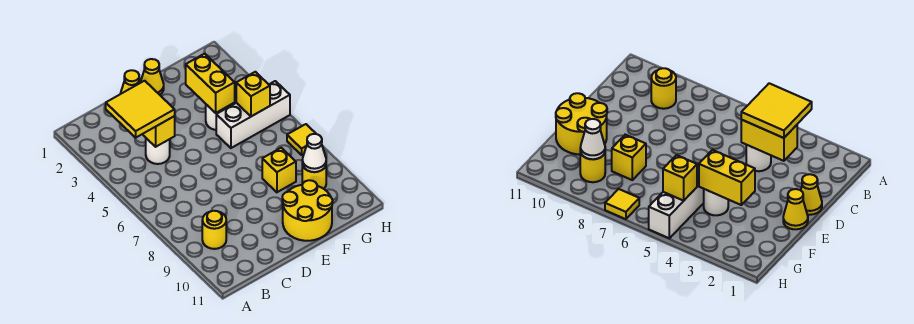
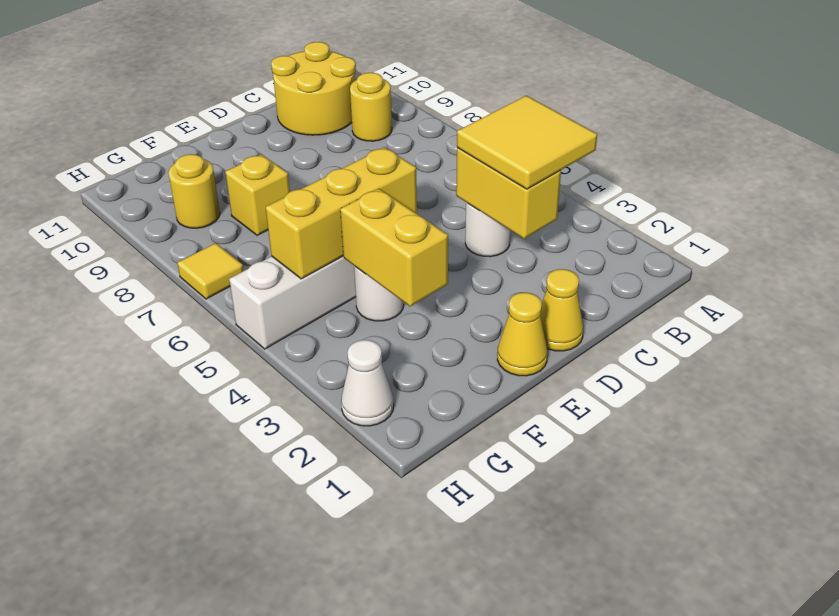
yellow round brick E10:F11 level 1 -> yellow round brick B10:C11 level 1
yellow brick G5 level 2 -> yellow brick E5:G5 level 2
white cone G9 level 2 -> white cone H2 level 1

